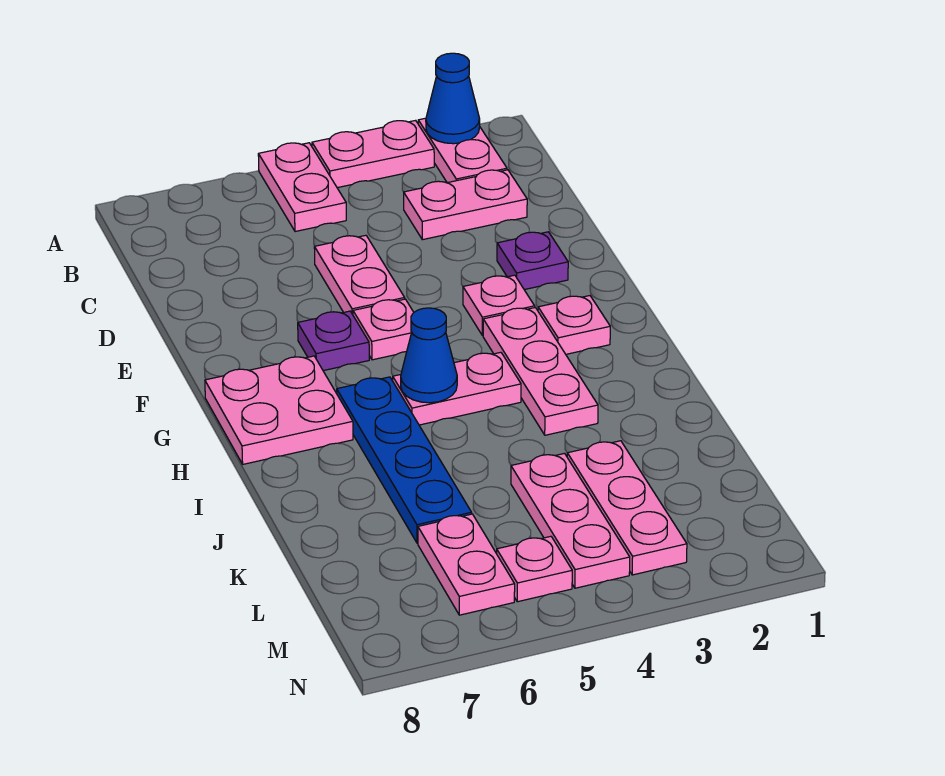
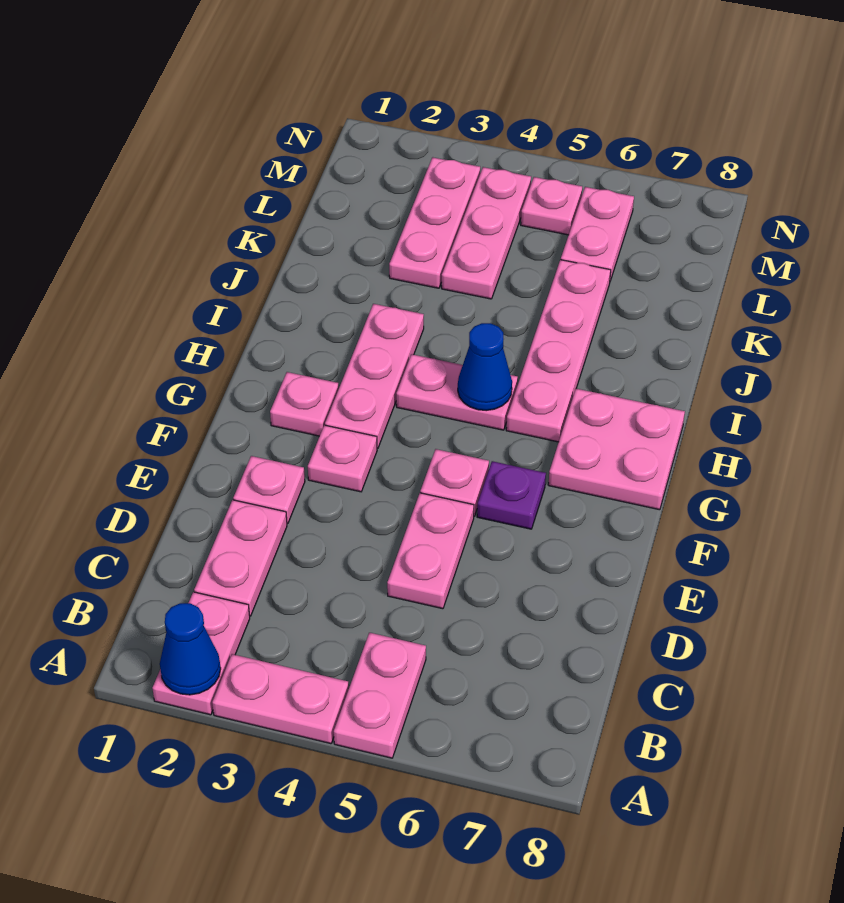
pink plate C2:C3 level 1 -> pink plate C2:D2 level 1
purple plate E2 level 1 -> pink plate E2 level 1
blue plate H6:K6 level 1 -> pink plate H6:K6 level 1

